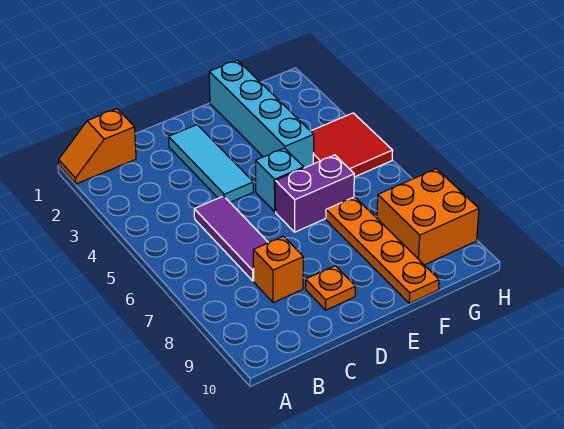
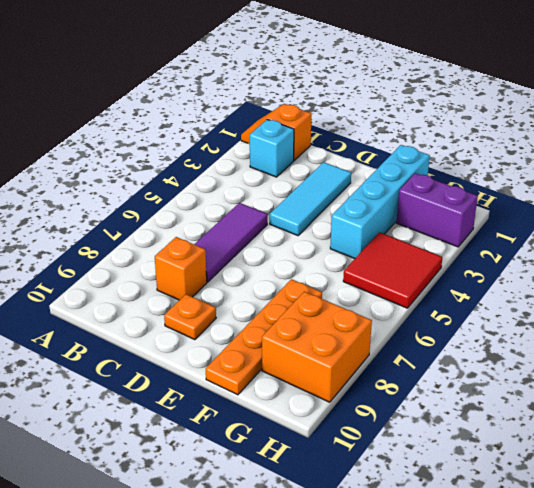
cyan brick E5 level 1 -> cyan brick B2 level 1
purple brick E6:F6 level 1 -> purple brick G2:H2 level 1

